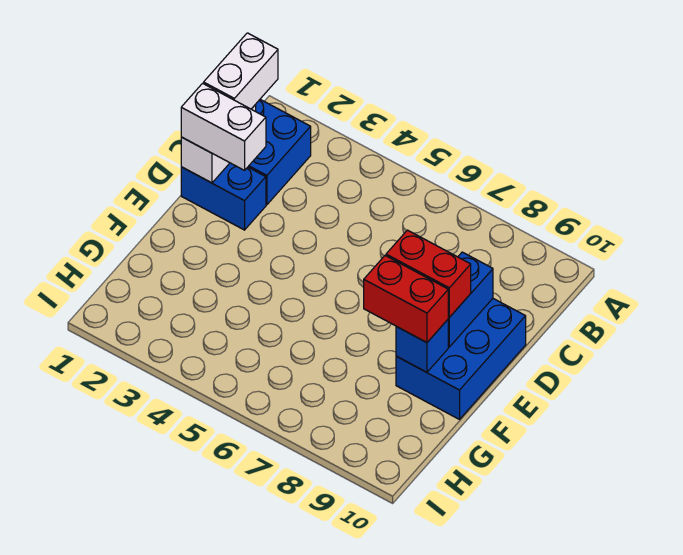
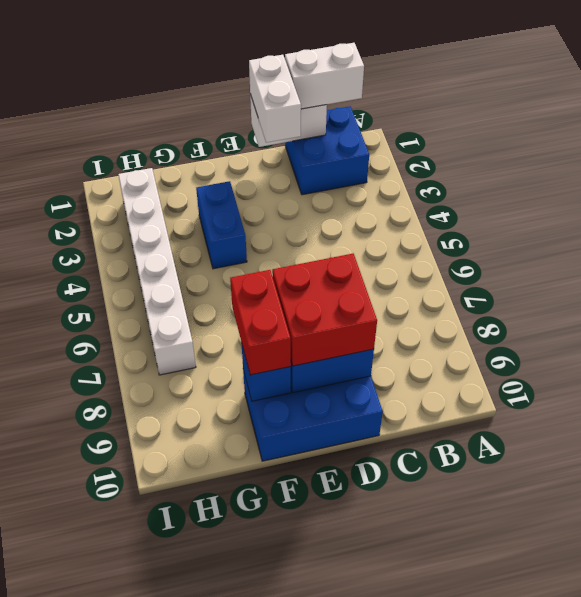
blue brick D1:D2 level 1 -> blue brick F3:F4 level 1
red brick E8:E9 level 3 -> red brick D8:E9 level 3
none -> white brick H2:H7 level 1

